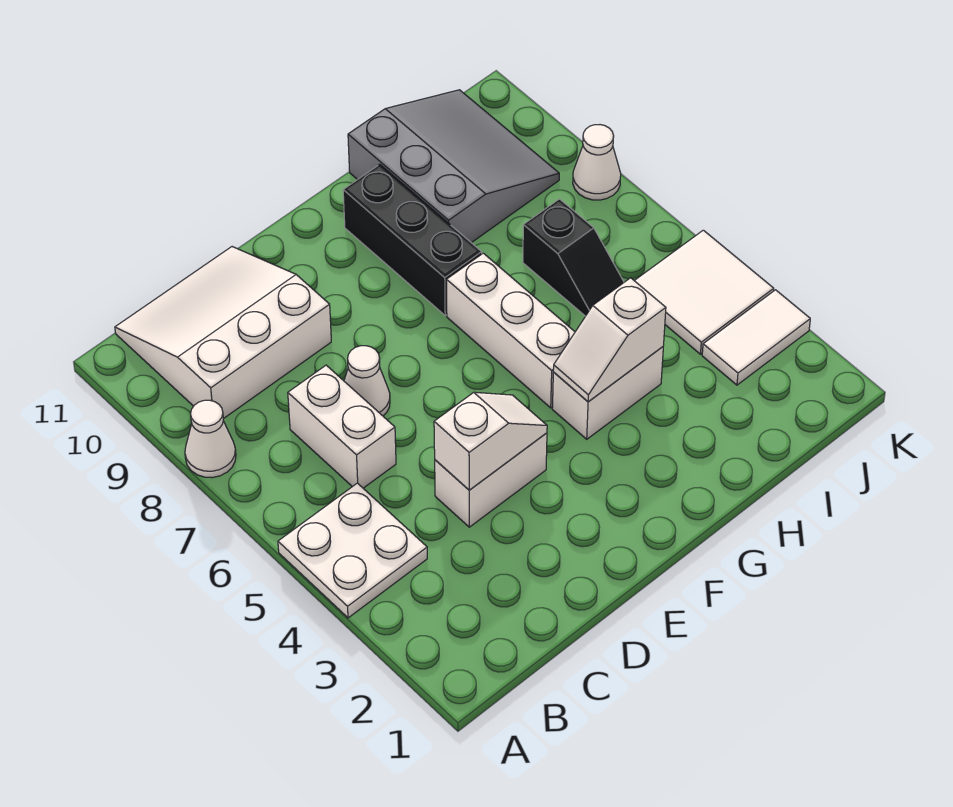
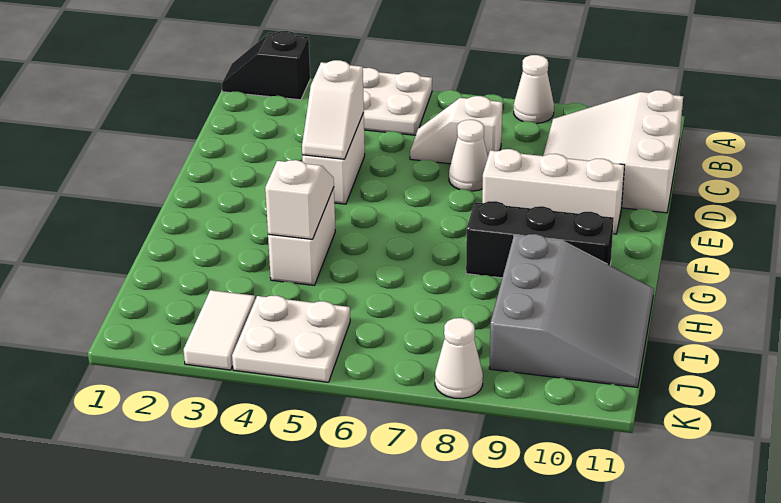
white slope B9:D11 level 1 top 9 -> white slope B9:D11 level 1 top 11
white brick C6:C7 level 1 -> white slope C6:C7 level 1 top 7
white brick G5:G7 level 1 -> white brick E8:E10 level 1
grey slope H9:J11 level 1 top H -> grey slope H9:J11 level 1 top 9
black slope I6:I7 level 1 top 7 -> black slope A1:A2 level 1 top 2
white tile J4:K5 level 1 -> white plate J4:K5 level 1

